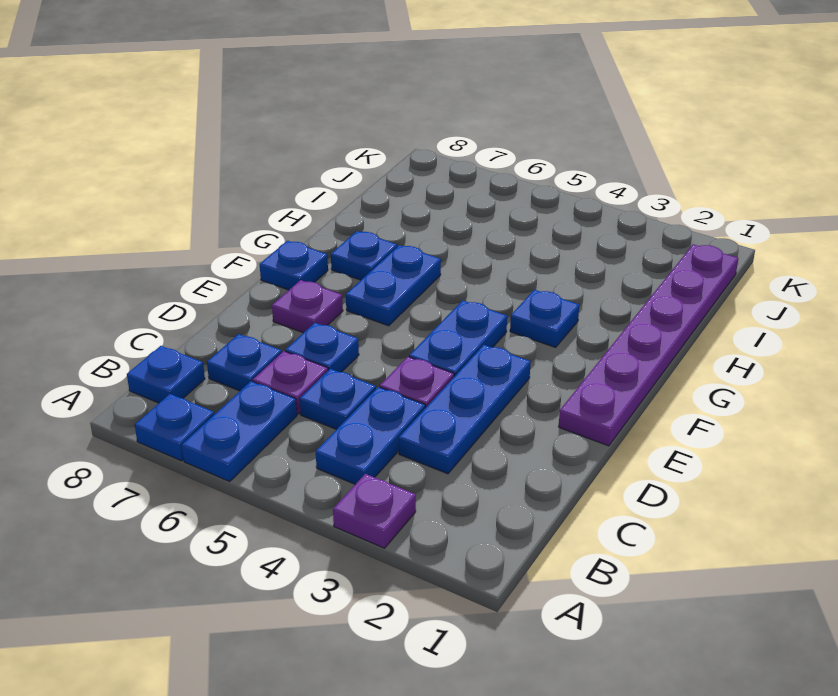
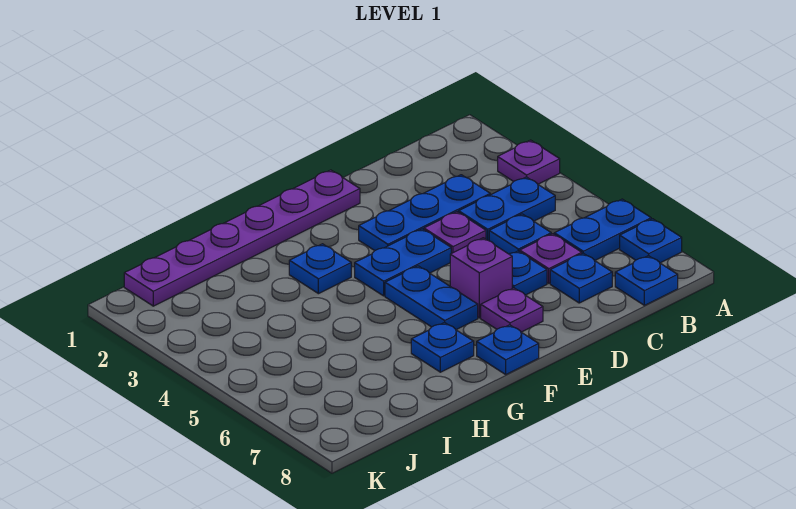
none -> purple brick E6 level 1
blue plate F6:G6 level 1 -> blue plate F5:F6 level 1

